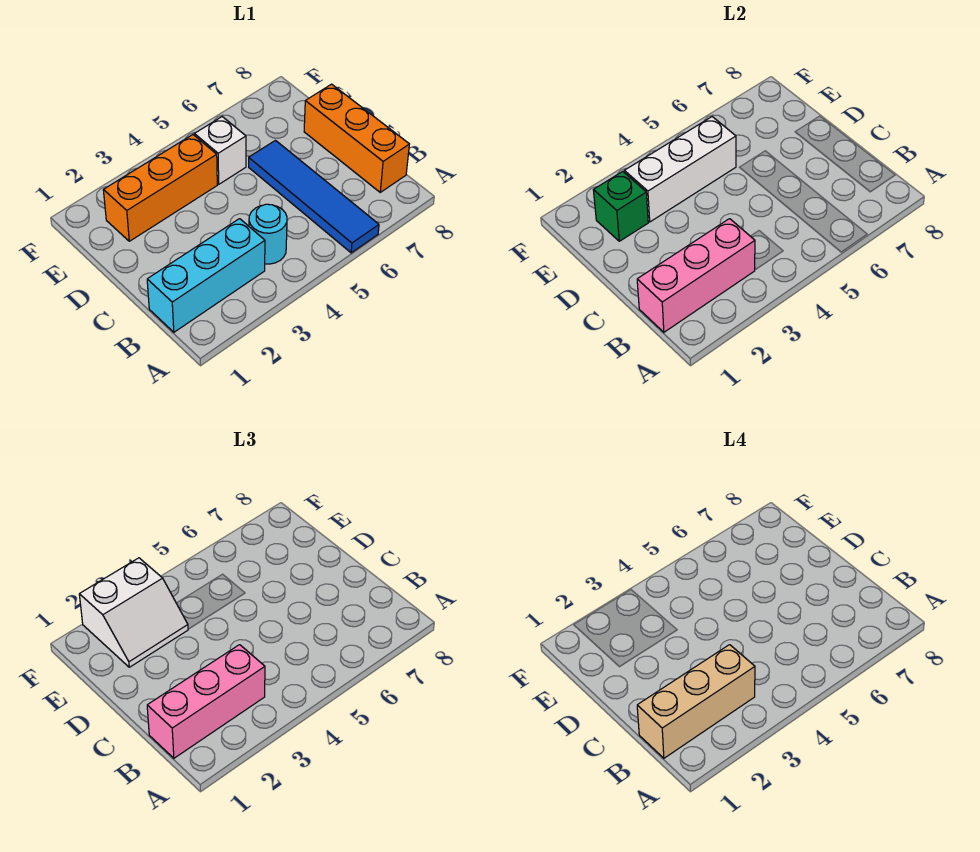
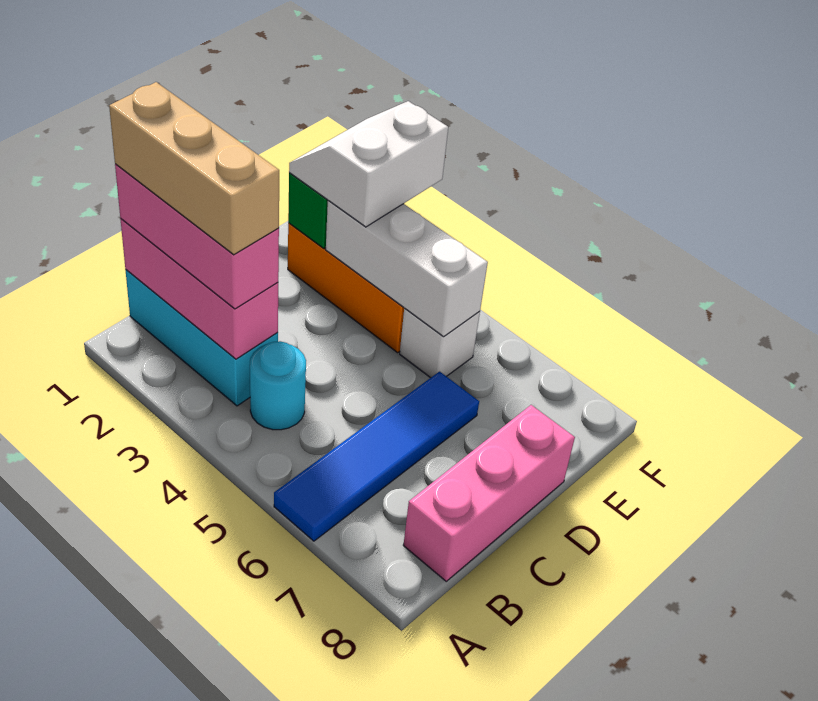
orange brick B8:D8 level 1 -> pink brick B8:D8 level 1
white slope E2:F3 level 3 top F -> white slope E2:F3 level 3 top 3

